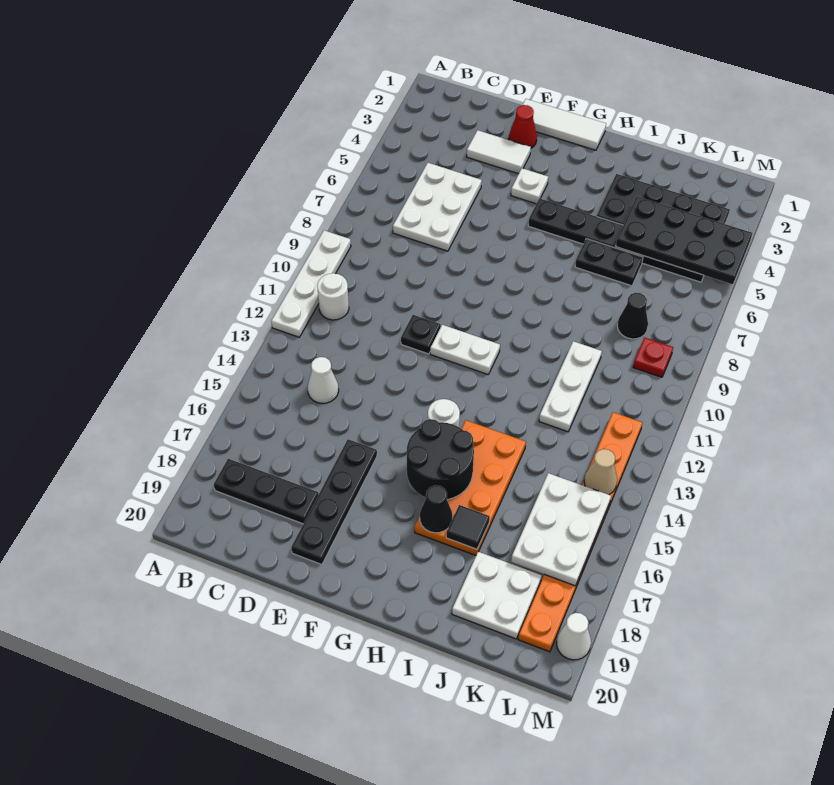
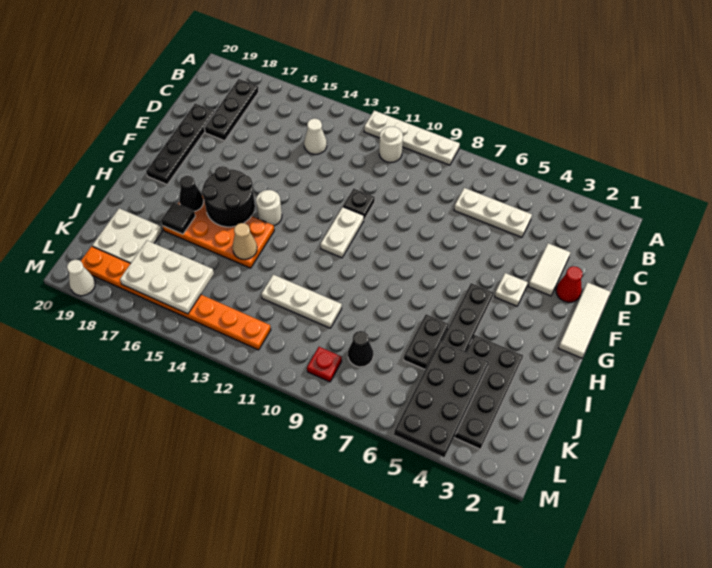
white plate C5:D7 level 1 -> white plate C5:C7 level 1
black plate E16:E19 level 1 -> black plate D19:G19 level 1
tan cone L14 level 2 -> tan cone I14 level 2

